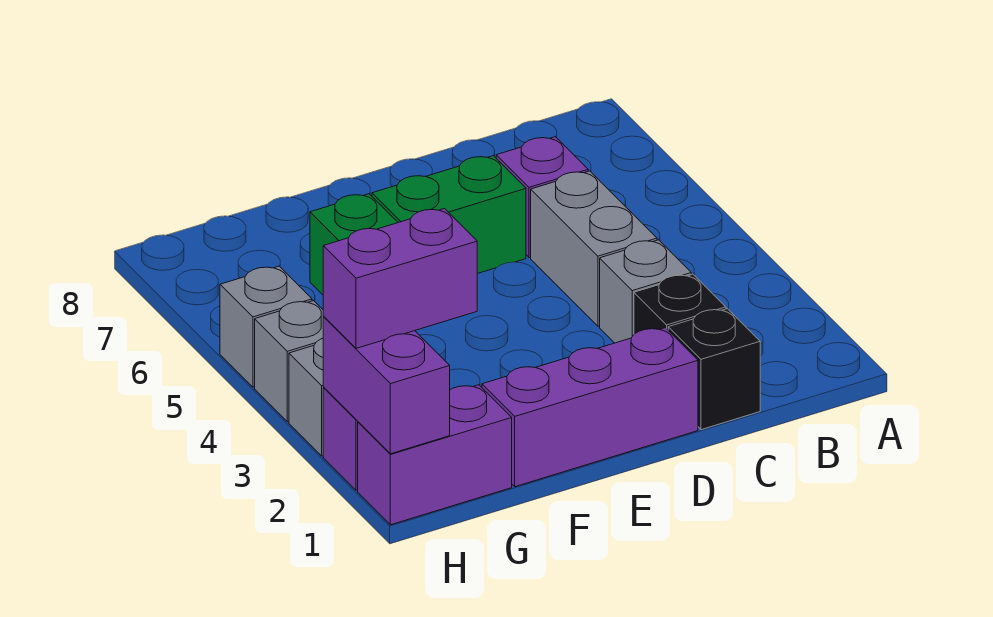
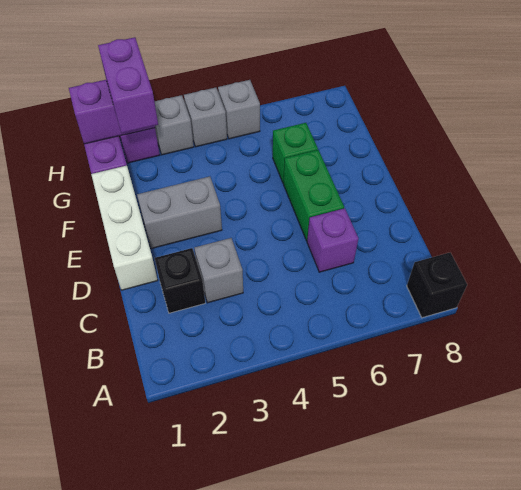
black brick C1 level 1 -> black brick A8 level 1
grey brick C4:C5 level 1 -> grey brick E2:E3 level 1
purple brick D1:F1 level 1 -> white brick D1:F1 level 1

